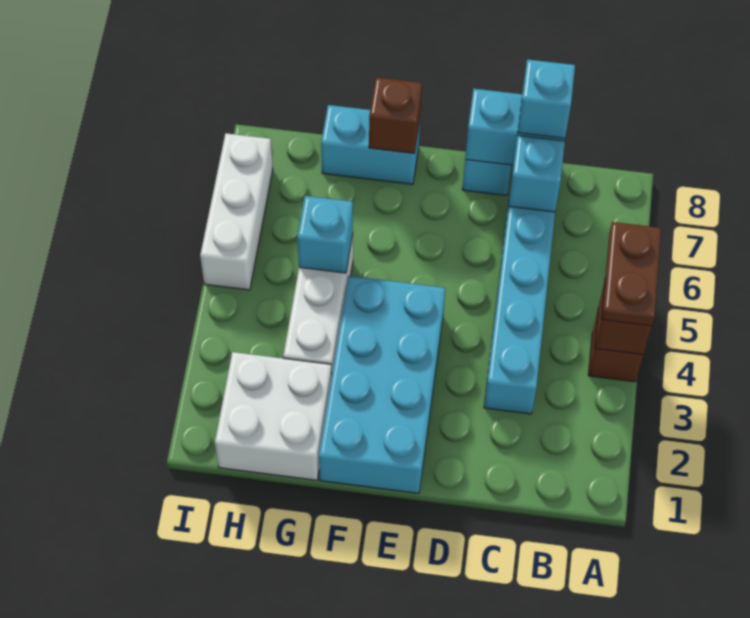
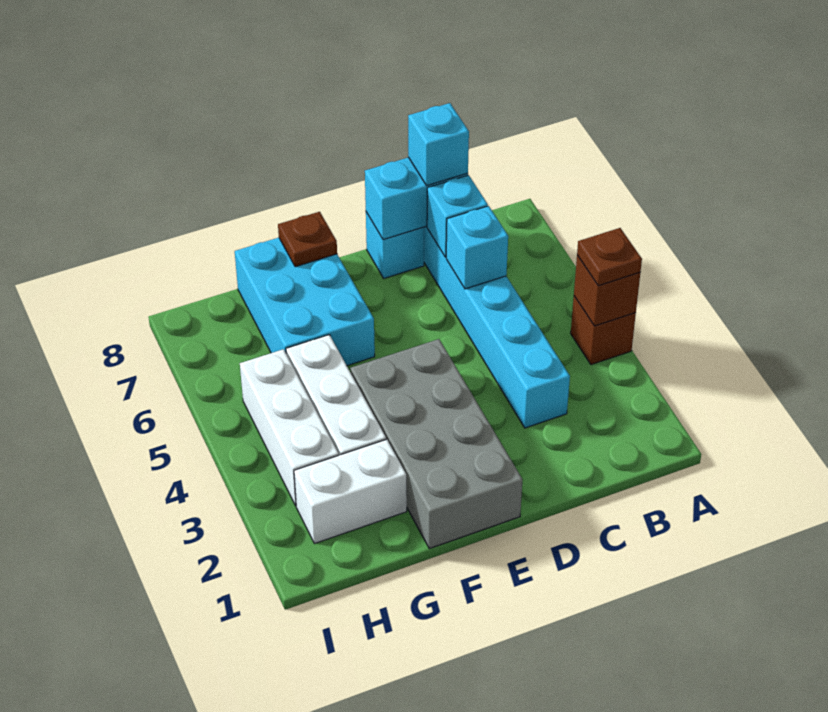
brown plate A4:A5 level 3 -> brown plate A4 level 3
cyan brick E1:F4 level 1 -> grey brick E1:F4 level 1
cyan brick F8:G8 level 1 -> cyan brick F6:G8 level 1
brown brick F8 level 2 -> brown plate F8 level 2
white brick G1:H2 level 1 -> white brick G2:H2 level 1
cyan brick G5 level 2 -> cyan brick C6 level 2
white brick I5:I7 level 1 -> white brick H3:H5 level 1

